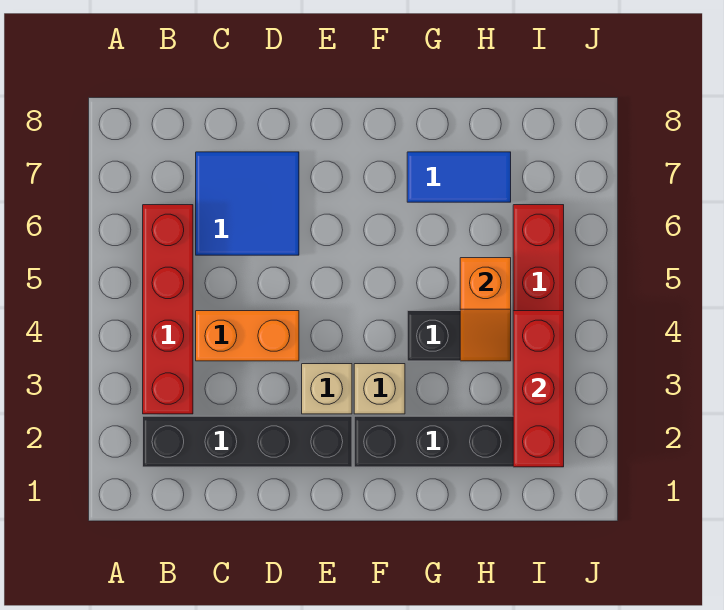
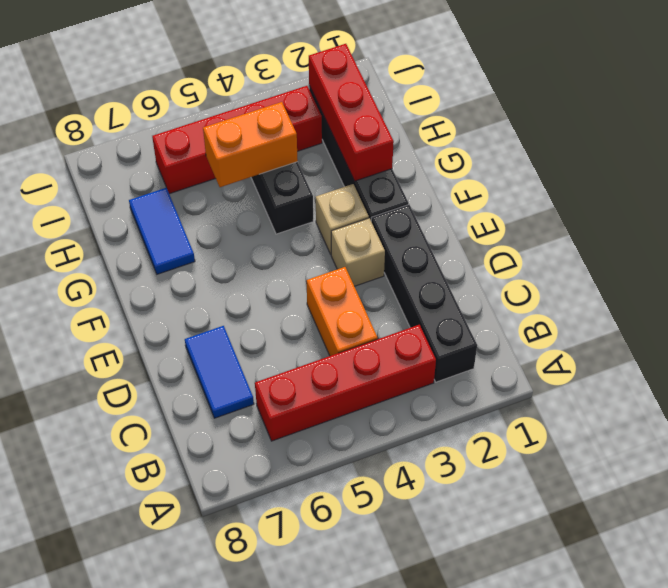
blue tile C6:D7 level 1 -> blue tile C7:D7 level 1
orange slope H4:H5 level 2 top 5 -> orange brick H4:H5 level 2
red brick I2:I4 level 2 -> red brick G2:I2 level 2

